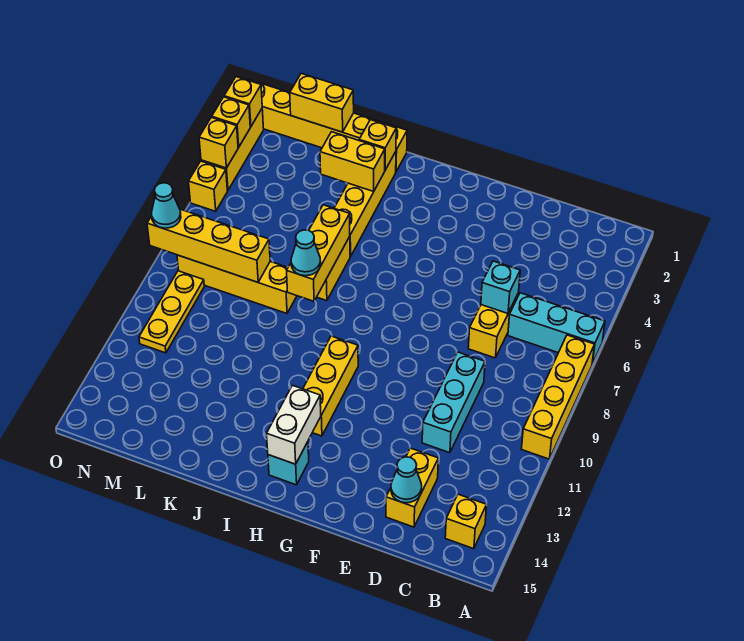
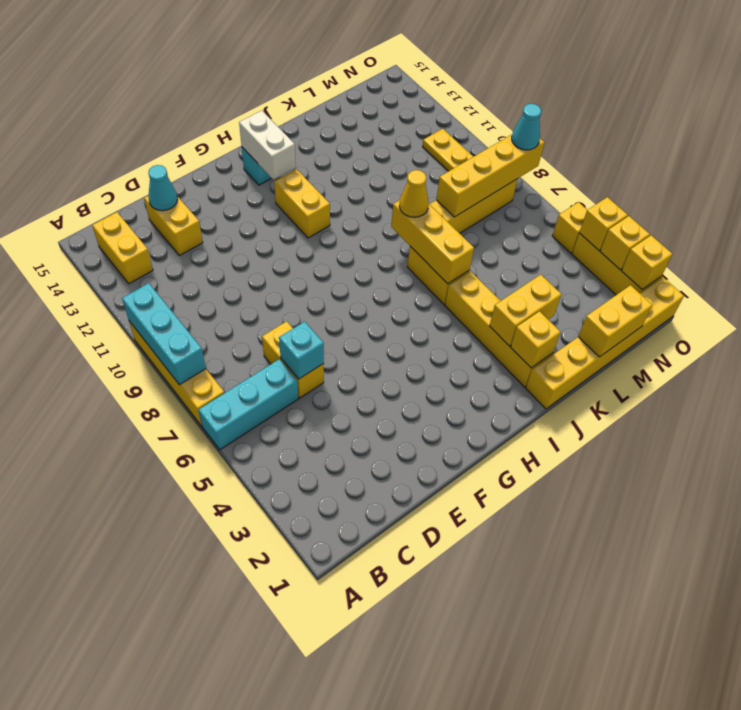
yellow brick B14 level 1 -> yellow brick B13:B14 level 1
cyan brick D9:D11 level 1 -> cyan brick A8:A10 level 2
yellow brick H10:H12 level 1 -> yellow brick H11:H12 level 1
cyan cone J8 level 3 -> yellow cone J8 level 3

